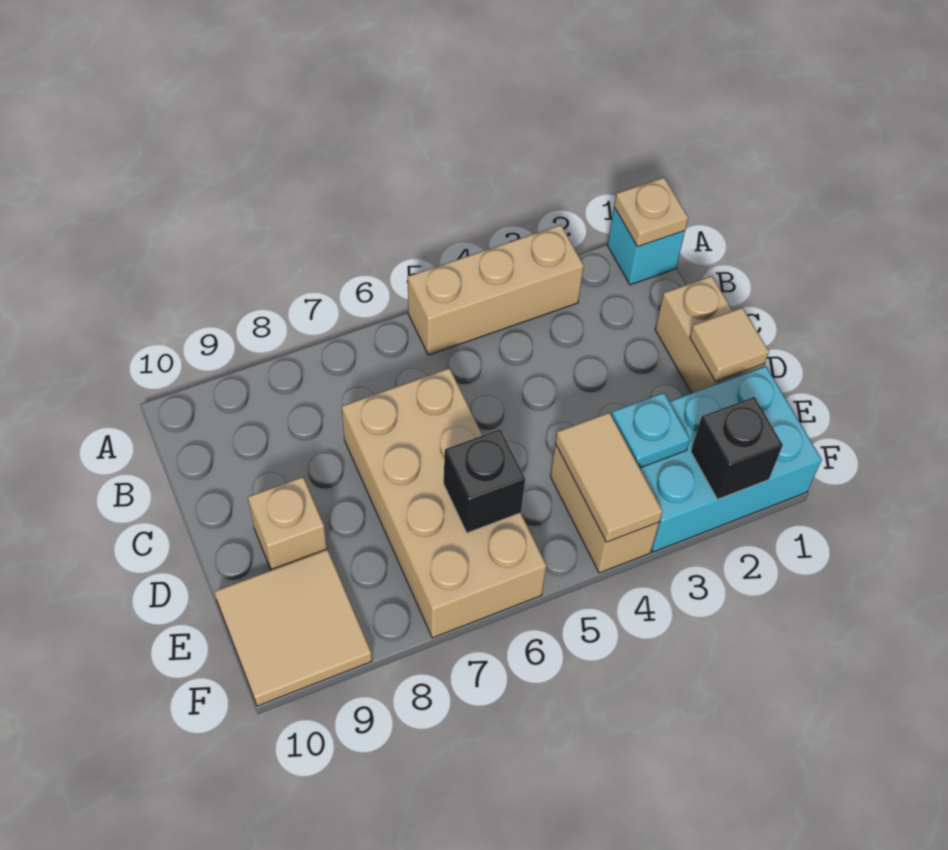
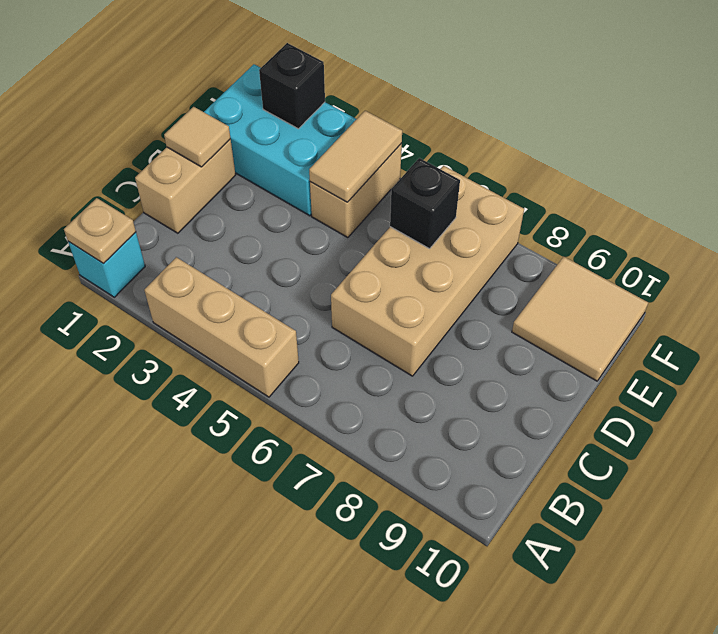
tan brick D9 level 1 -> none
cyan plate E3 level 2 -> none

